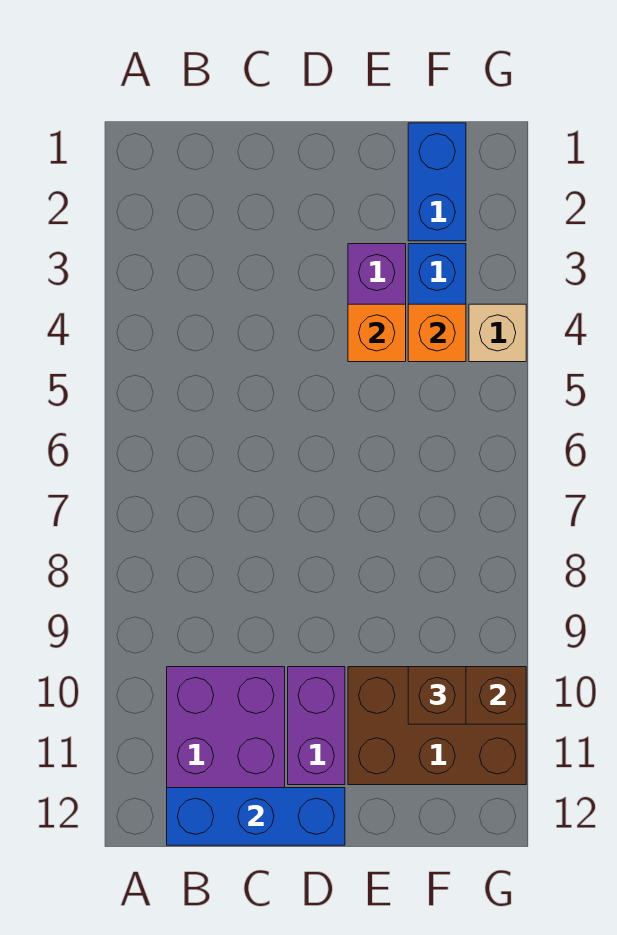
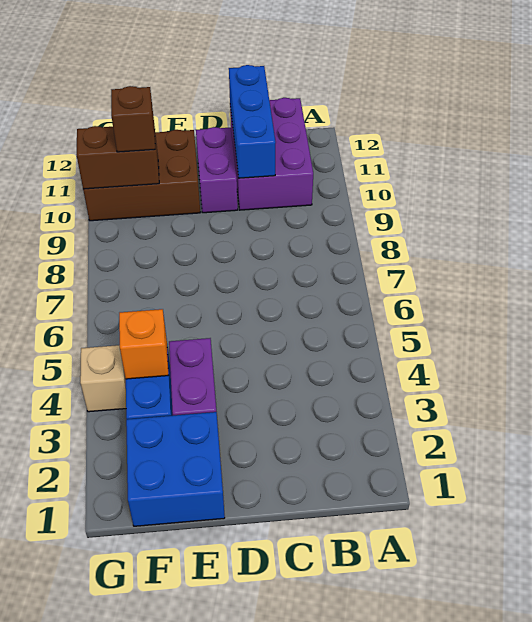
blue brick B12:D12 level 2 -> blue brick C10:C12 level 2
orange brick E4 level 2 -> none
blue brick F1:F2 level 1 -> blue brick E1:F2 level 1

